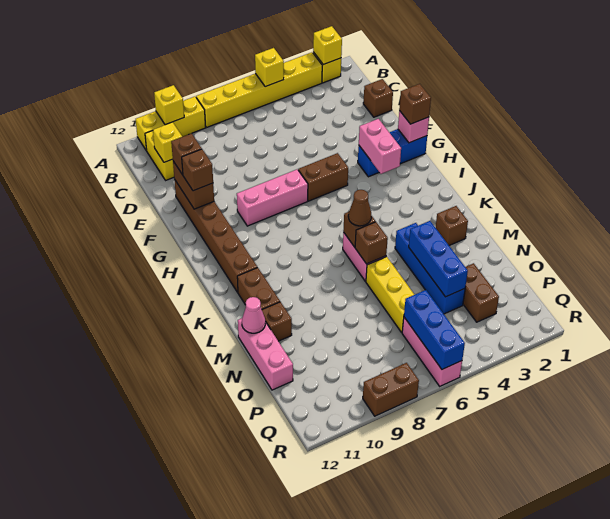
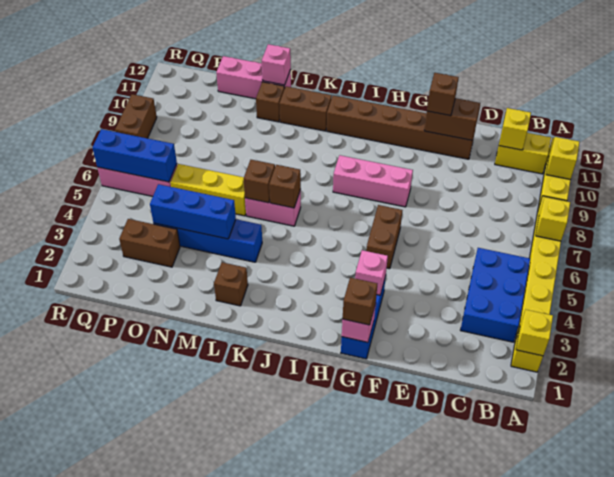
yellow brick A5 level 2 -> yellow brick A7 level 2
none -> blue brick B3:C5 level 1
brown brick D1 level 1 -> none
brown brick E11 level 3 -> none
pink brick G3:H3 level 2 -> pink brick G3 level 2
pink brick G7:G9 level 1 -> pink brick G8:I8 level 1
brown cone K6 level 3 -> none
pink cone M12 level 2 -> pink brick M12 level 2

